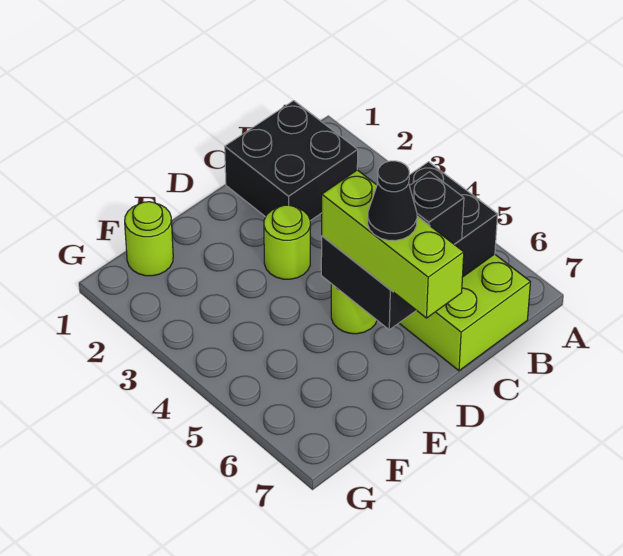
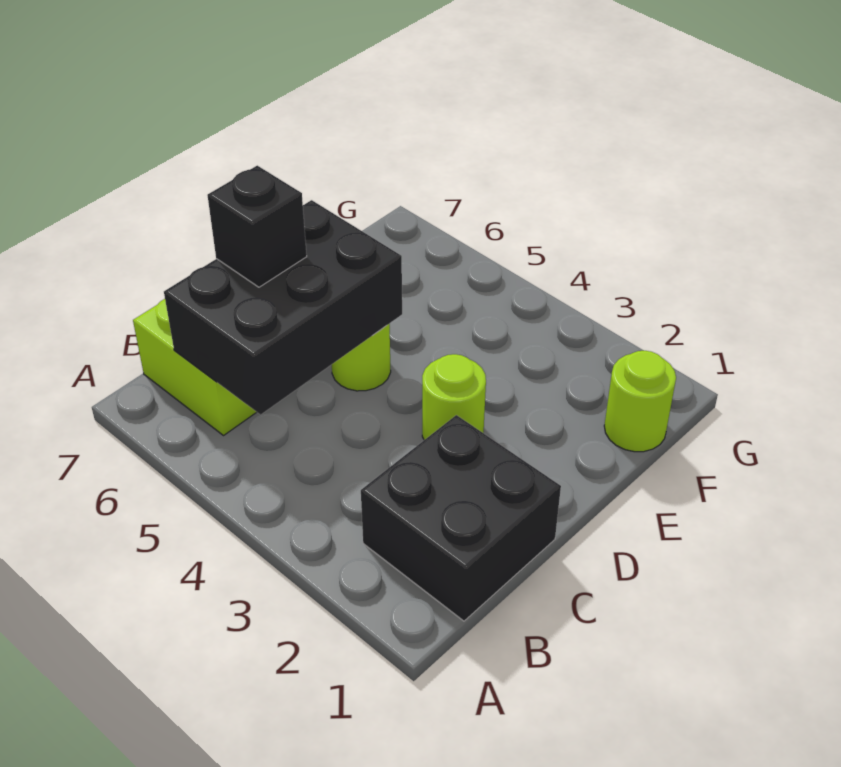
lime brick D5:D7 level 3 -> none
black cone D6 level 4 -> none

